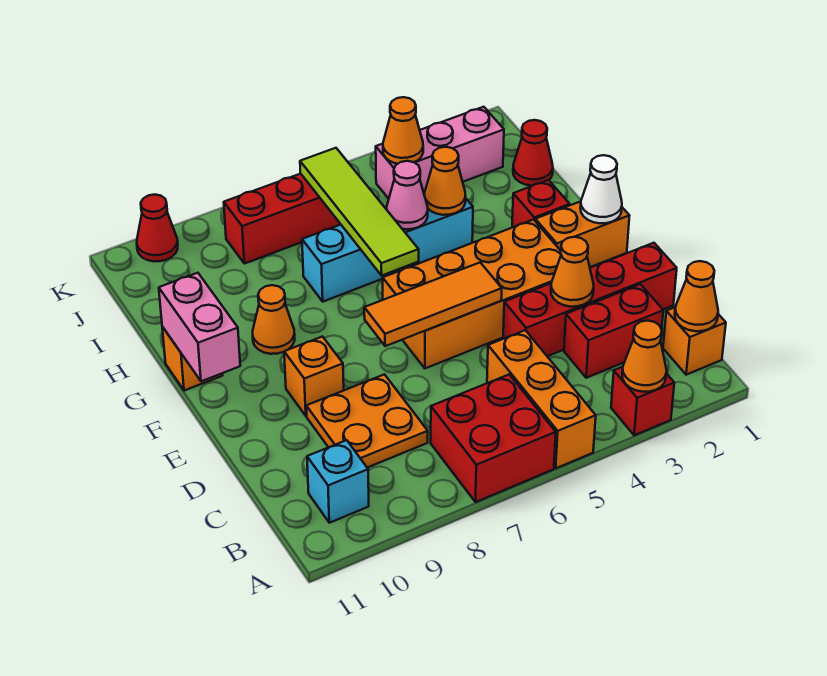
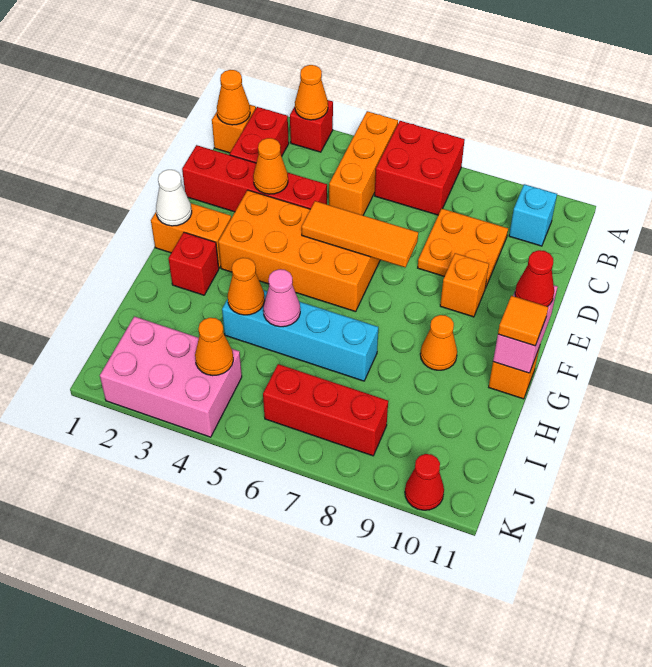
red brick C2:C3 level 1 -> red brick B2:C2 level 1
lime tile G6:J6 level 2 -> none
none -> orange tile G11 level 3
red cone I1 level 1 -> red cone F11 level 3
pink brick J2:J4 level 1 -> pink brick J2:K4 level 1

